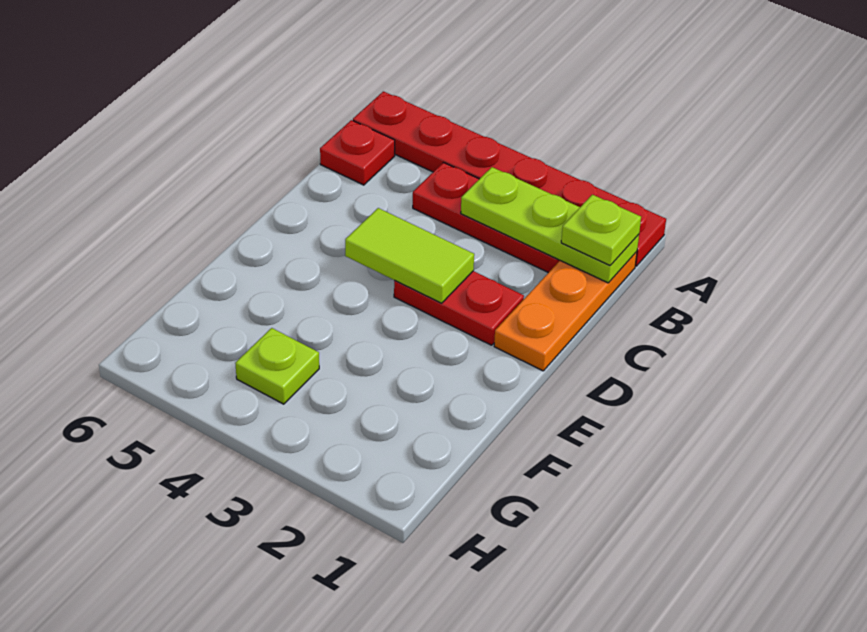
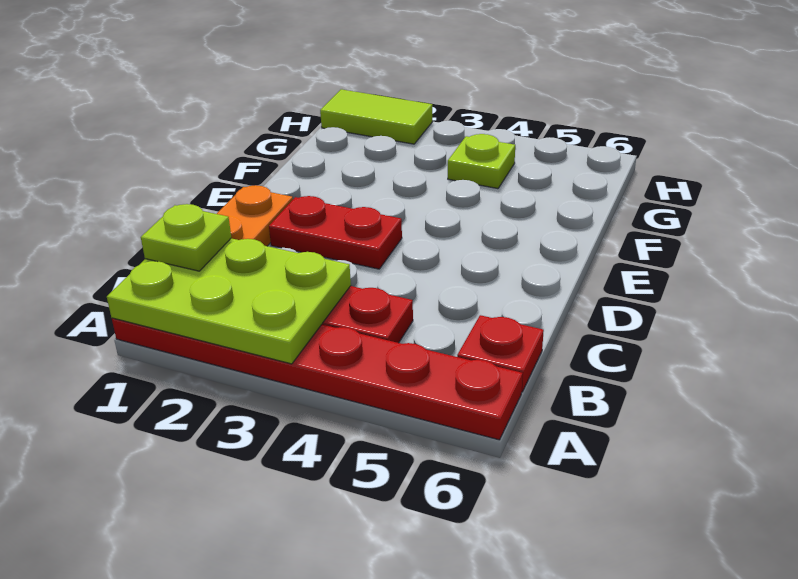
lime plate B1:B3 level 2 -> lime plate A1:B3 level 2
lime tile D3:D4 level 2 -> lime tile H1:H2 level 1

